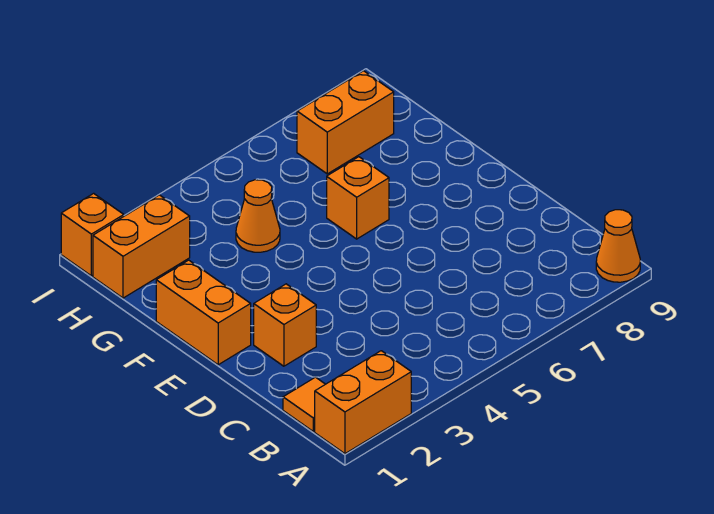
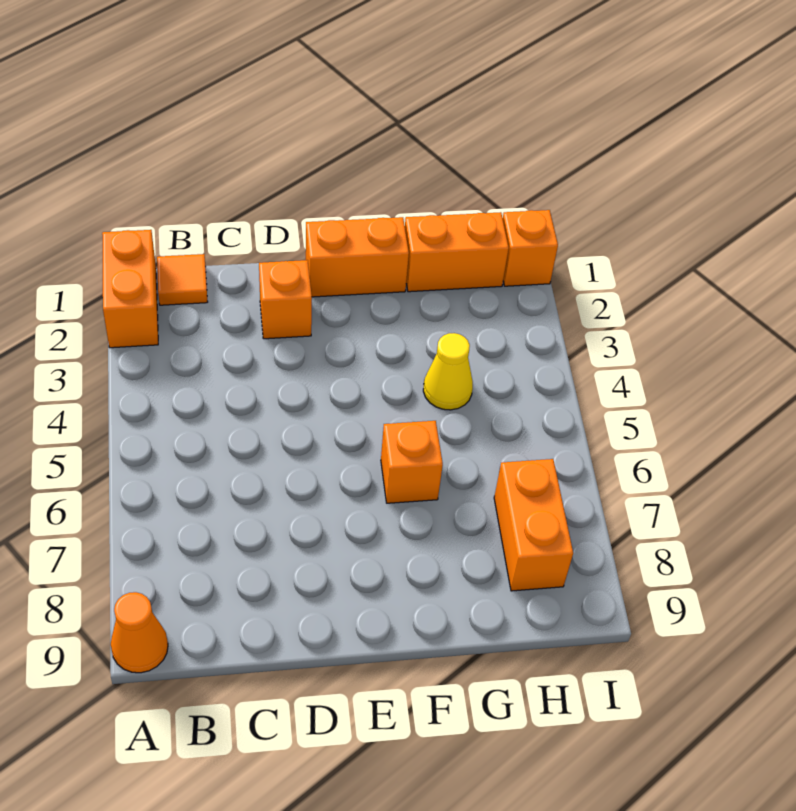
orange cone G4 level 1 -> yellow cone G4 level 1
orange brick H1:H2 level 1 -> orange brick G1:H1 level 1

